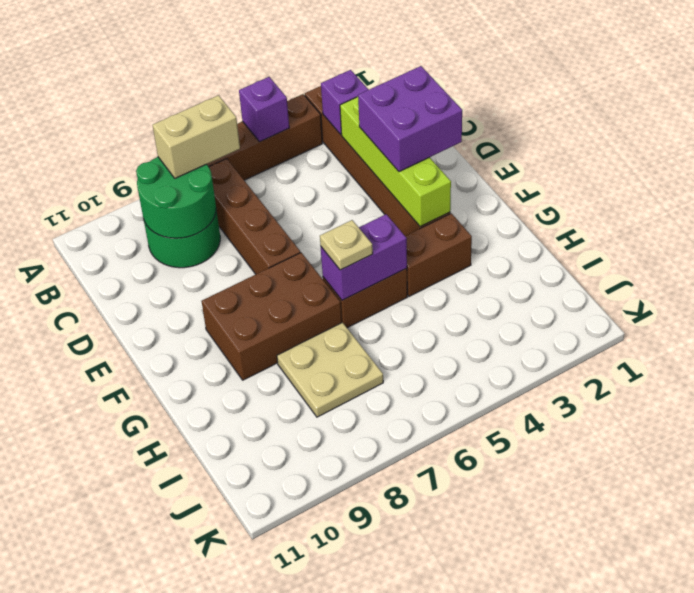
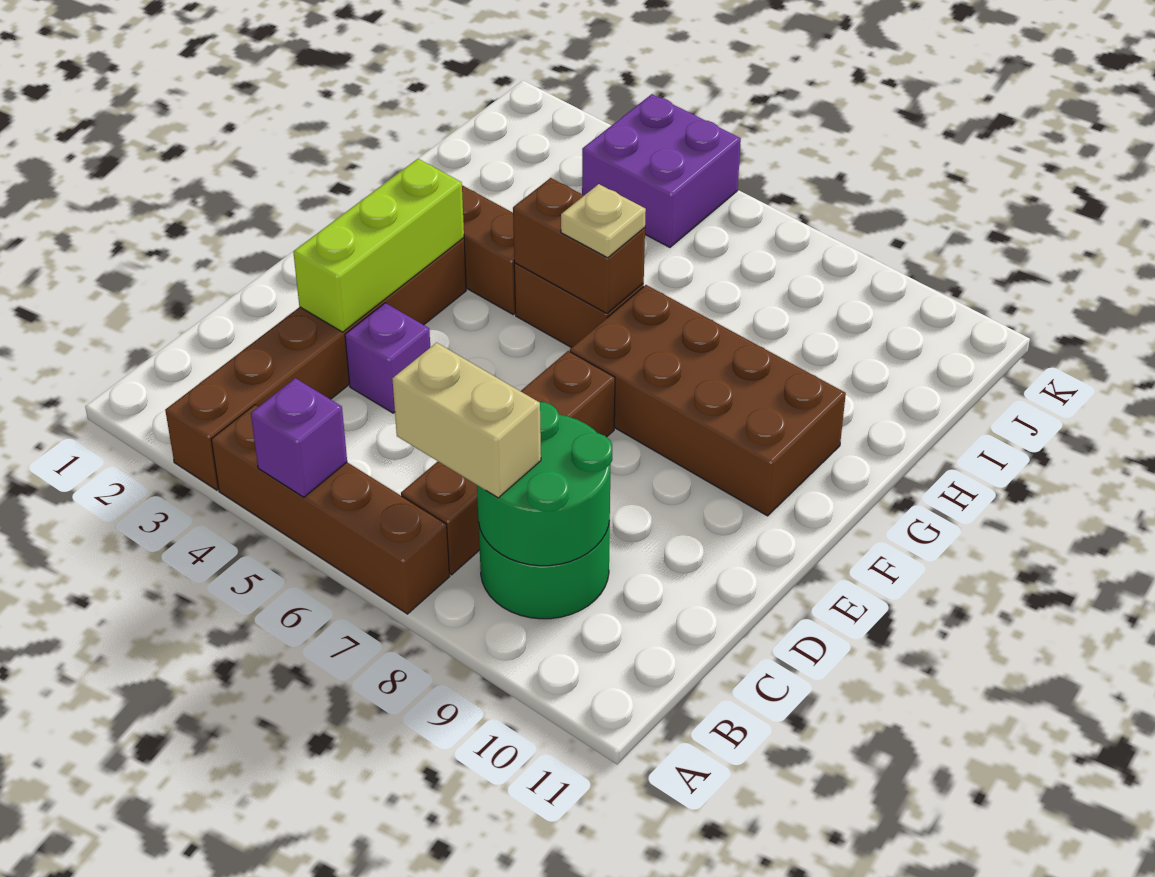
purple brick B3 level 2 -> purple brick D4 level 1
lime brick C3:F3 level 2 -> lime brick D3:F3 level 2
purple brick D2:E3 level 3 -> purple brick J4:K5 level 1
brown brick F7:G9 level 1 -> brown brick F7:G10 level 1
purple brick G5:G6 level 2 -> brown brick G5:G6 level 2
tan plate H7:I8 level 1 -> none

